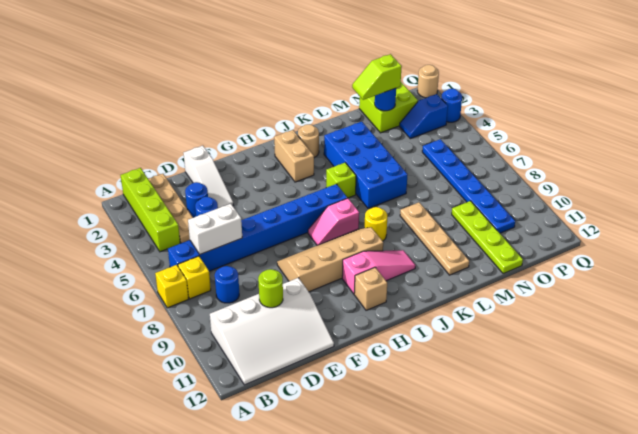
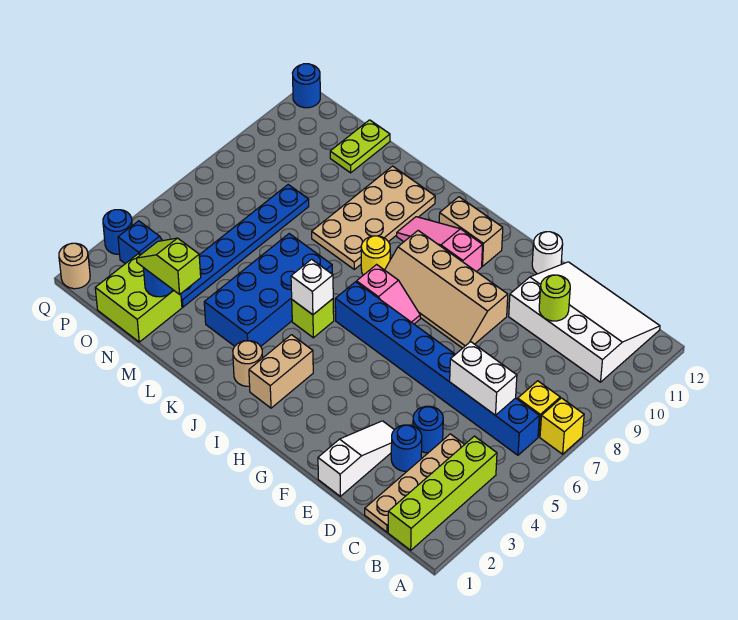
blue round brick C8 level 1 -> blue round brick Q12 level 1
none -> white round brick F12 level 1
tan brick H11 level 1 -> tan brick H11:I11 level 1
none -> white brick J5 level 2
tan plate L8:L11 level 1 -> tan plate K8:L11 level 1
lime slope M2:N2 level 3 top N -> lime slope M2:N2 level 3 top M
lime plate N9:N12 level 1 -> lime plate N11:N12 level 1
blue plate O5:O10 level 1 -> blue plate N3:N8 level 1

